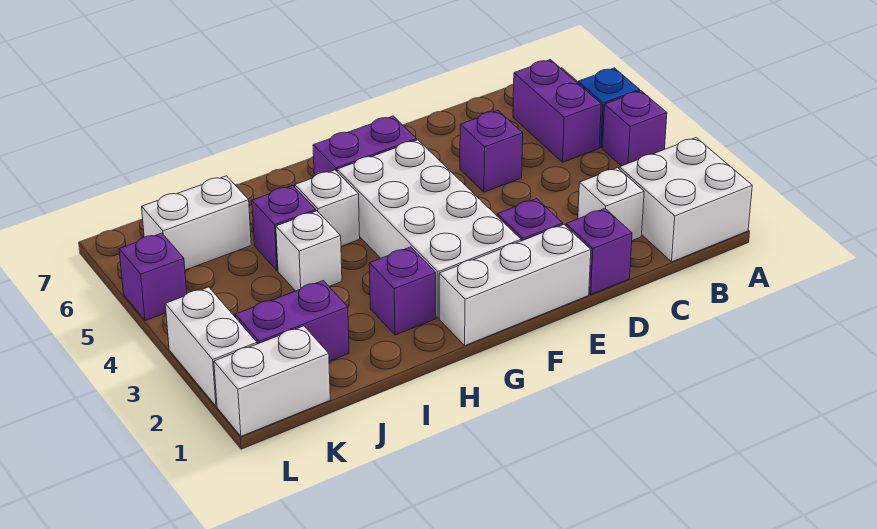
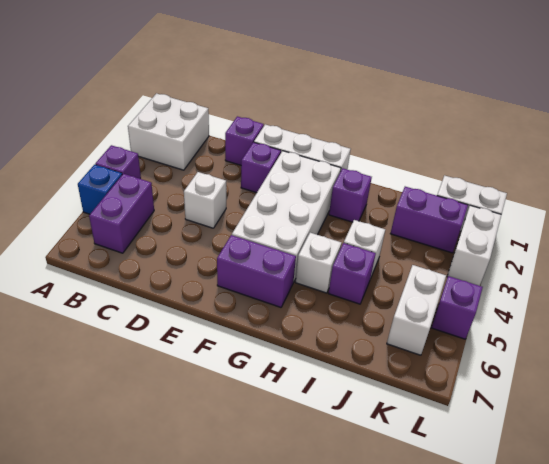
white brick C2 level 1 -> white brick D4 level 1
purple brick D5 level 1 -> none
white brick J6:K6 level 1 -> white brick K5:K6 level 1

